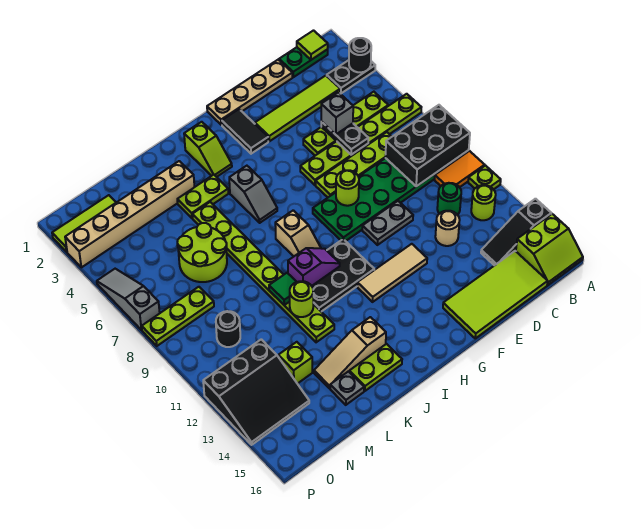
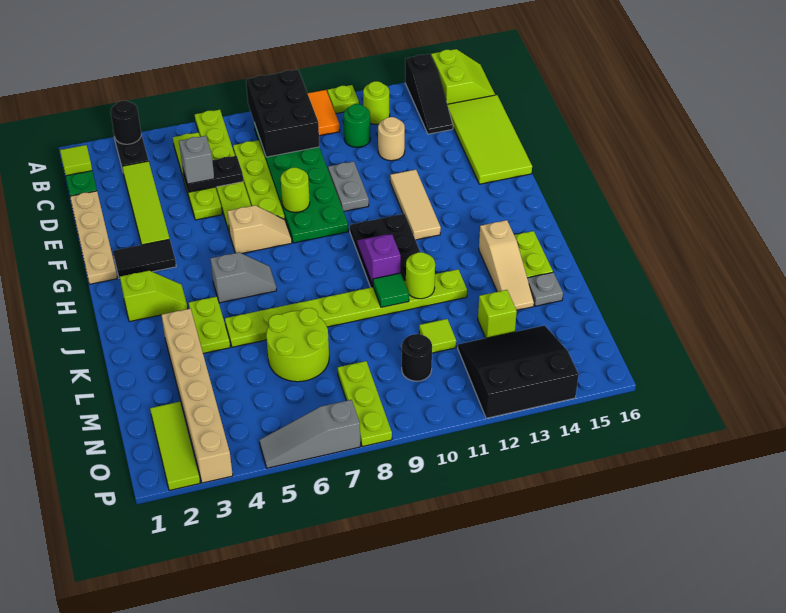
tan slope I8:I9 level 1 top 8 -> tan slope G6:G7 level 1 top 6
none -> lime tile M11 level 1
black slope N12:P14 level 1 top 12 -> black slope N12:P14 level 1 top P

